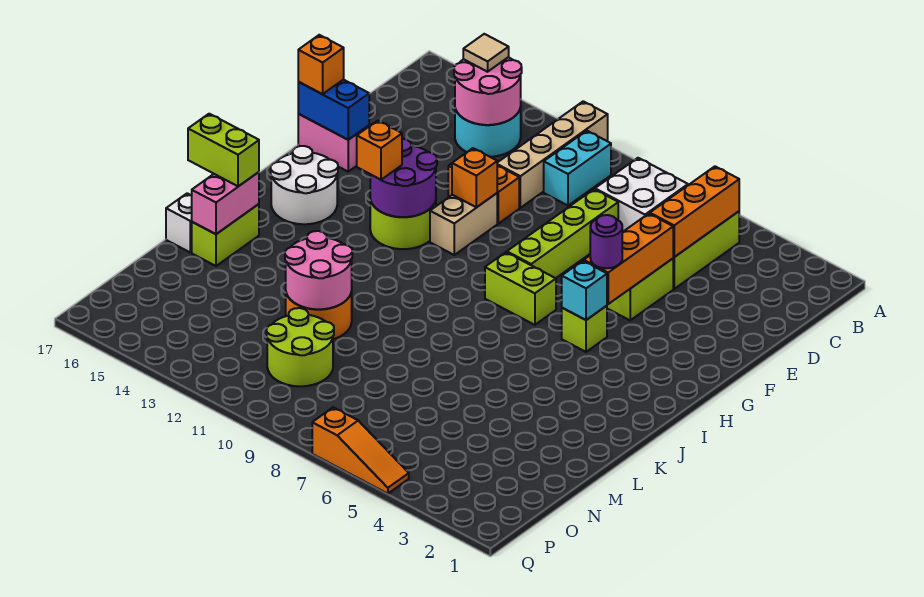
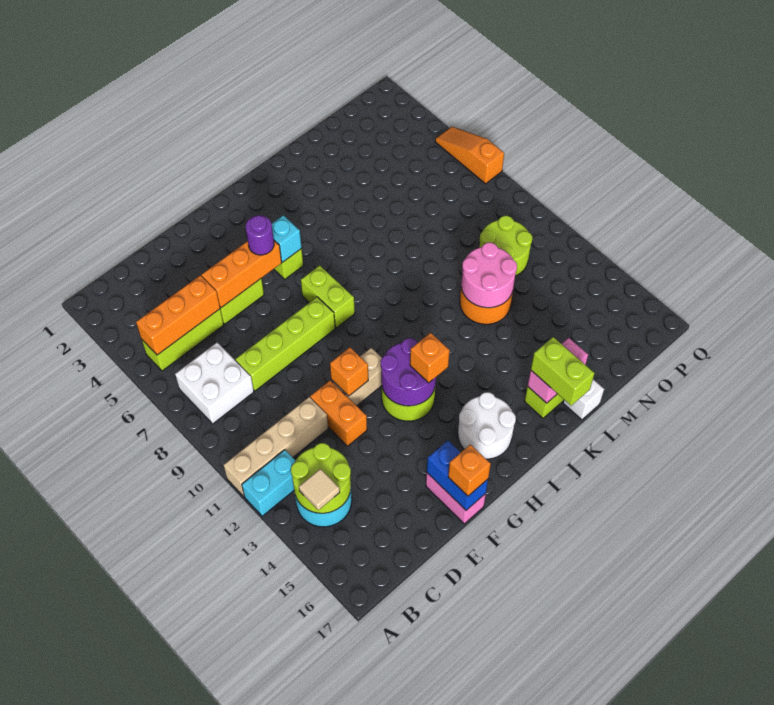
cyan brick B10:C10 level 1 -> cyan brick A12:B12 level 1
pink round brick B13:C14 level 2 -> lime round brick B13:C14 level 2

